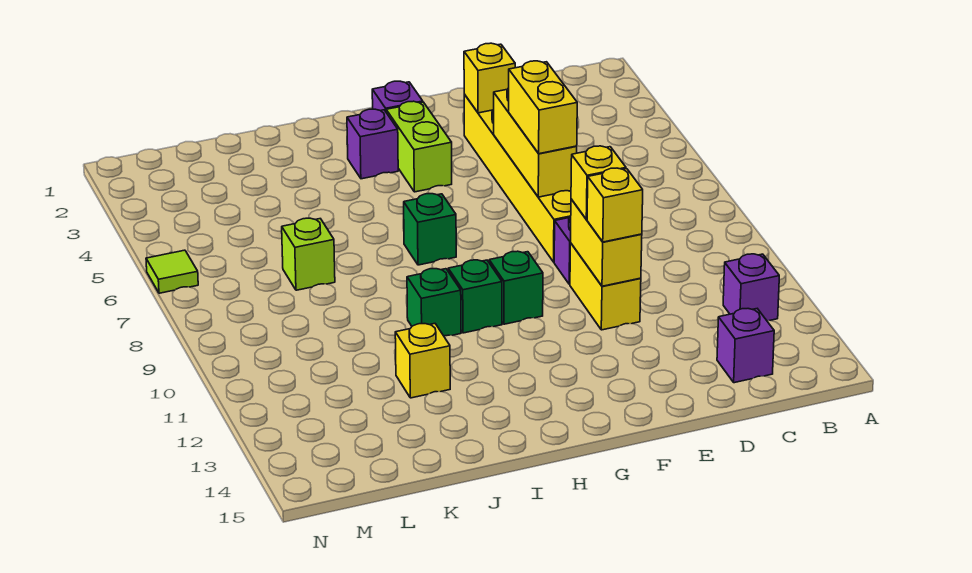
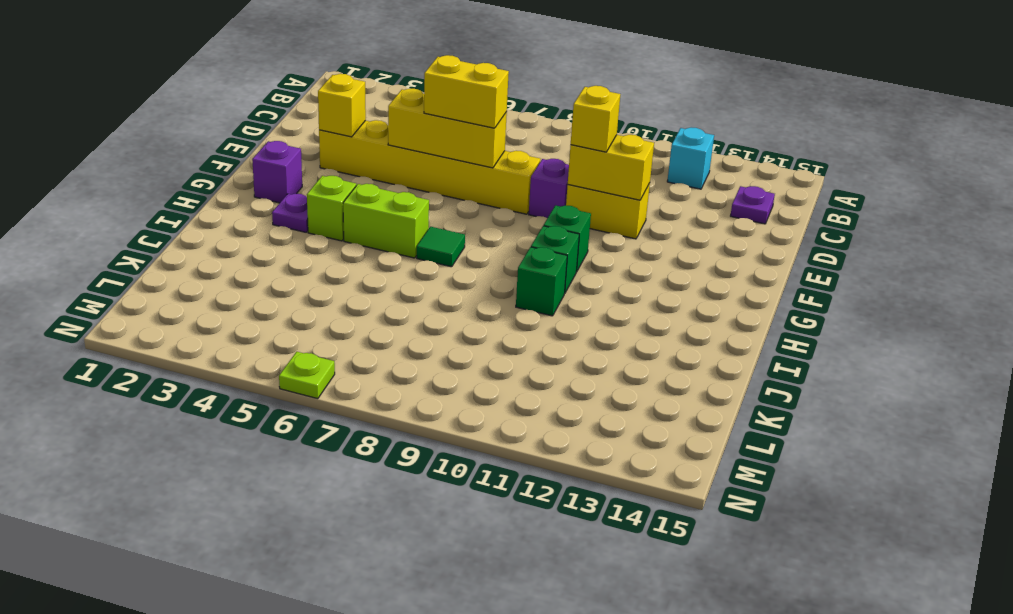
purple brick B12 level 1 -> cyan brick B12 level 1
purple brick C14 level 1 -> purple plate C14 level 1
yellow brick E11 level 3 -> none
lime brick G3:G4 level 1 -> lime brick H5:H6 level 1
purple brick H3 level 1 -> purple plate H3 level 1
green brick H7 level 1 -> green tile H7 level 1
yellow brick J12 level 1 -> none
lime brick K7 level 1 -> lime brick H4 level 1
lime tile N6 level 1 -> lime plate N6 level 1

